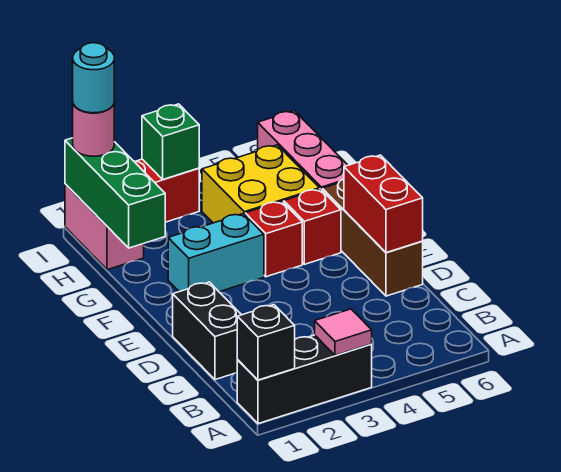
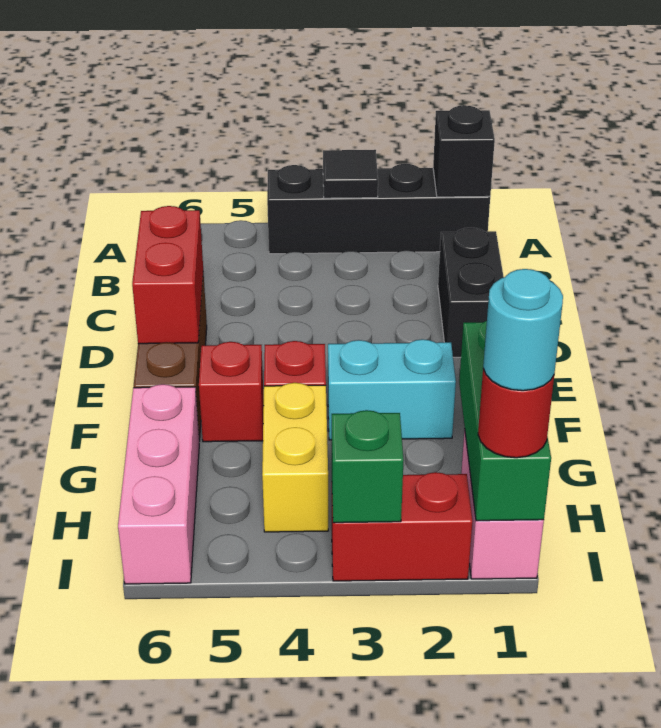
black brick A1:A3 level 1 -> black brick A1:A4 level 1
pink tile A3 level 2 -> black tile A3 level 2
yellow brick G4:H5 level 1 -> yellow brick G4:H4 level 1
pink round brick I1 level 3 -> red round brick I1 level 3

